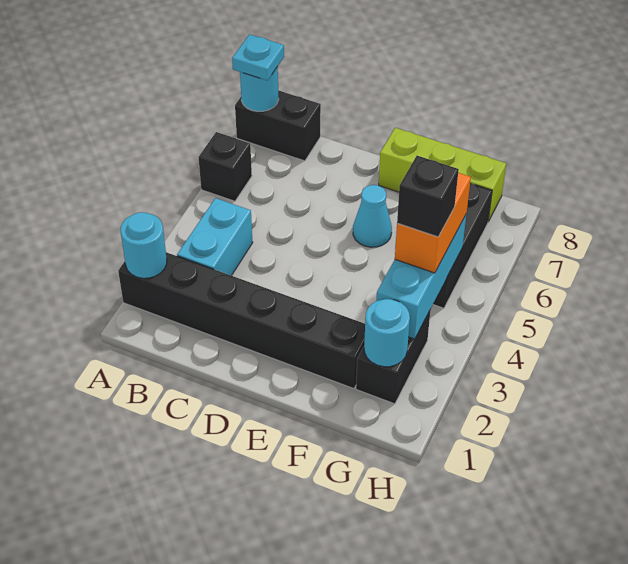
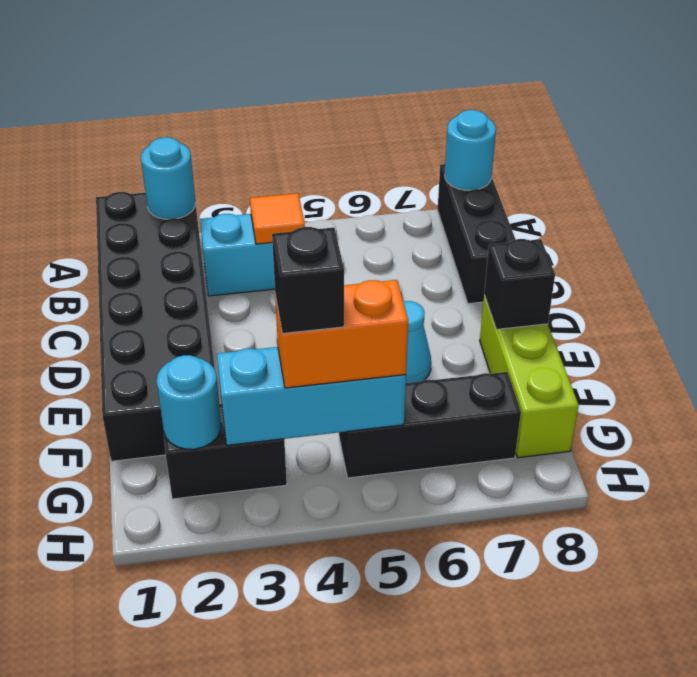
black brick A2:F2 level 1 -> black brick A1:F2 level 1
black brick A6 level 1 -> black brick E8 level 2
black brick A8:B8 level 1 -> black brick A8:C8 level 1
cyan plate A8 level 3 -> none
none -> orange tile B4 level 2

